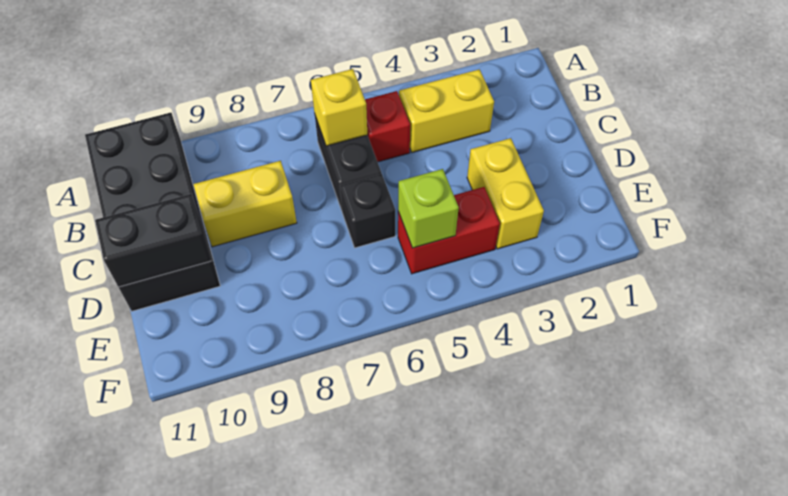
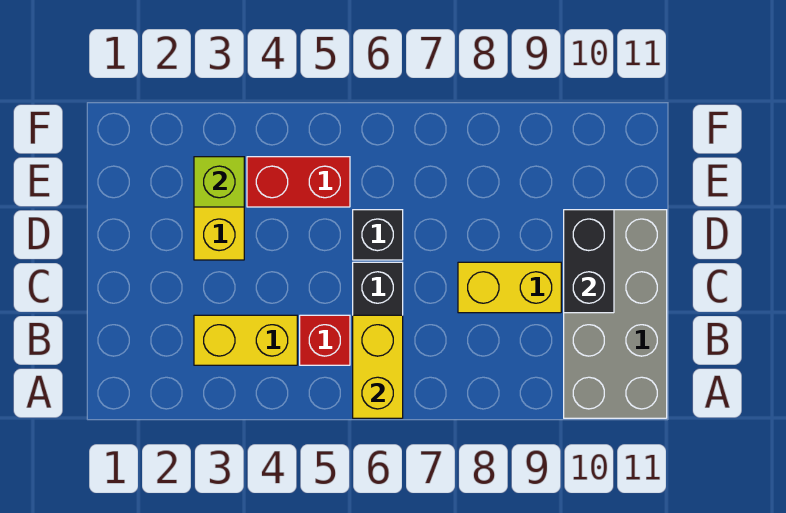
black brick A10:D11 level 1 -> grey brick A10:D11 level 1
yellow brick B6 level 2 -> yellow brick A6:B6 level 2
black brick D10:D11 level 2 -> black brick C10:D10 level 2
lime brick E5 level 2 -> lime brick E3 level 2

